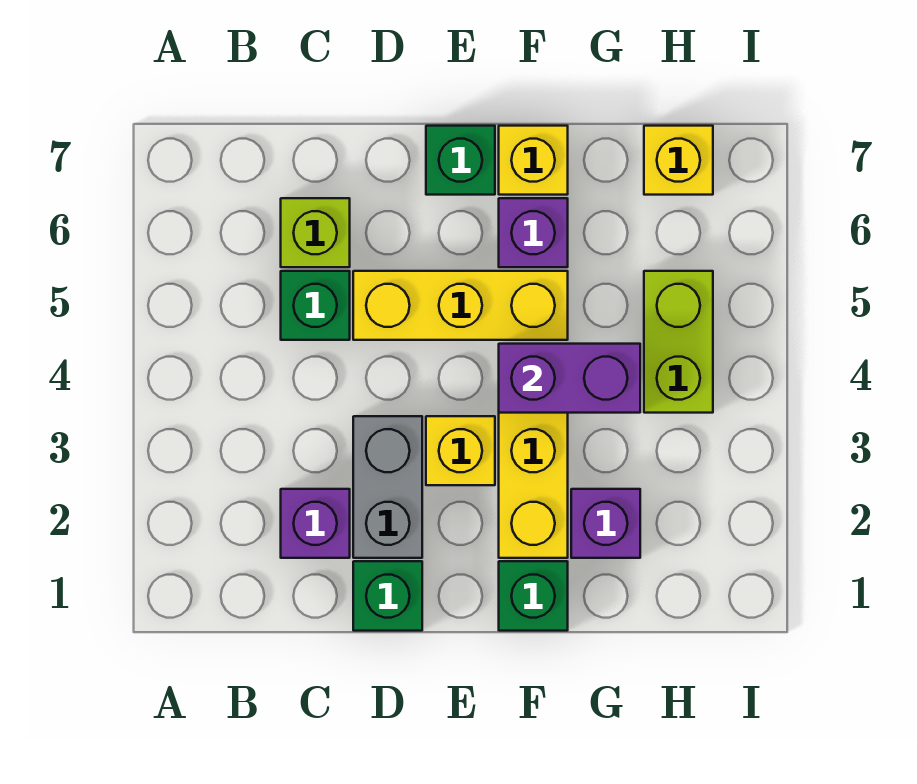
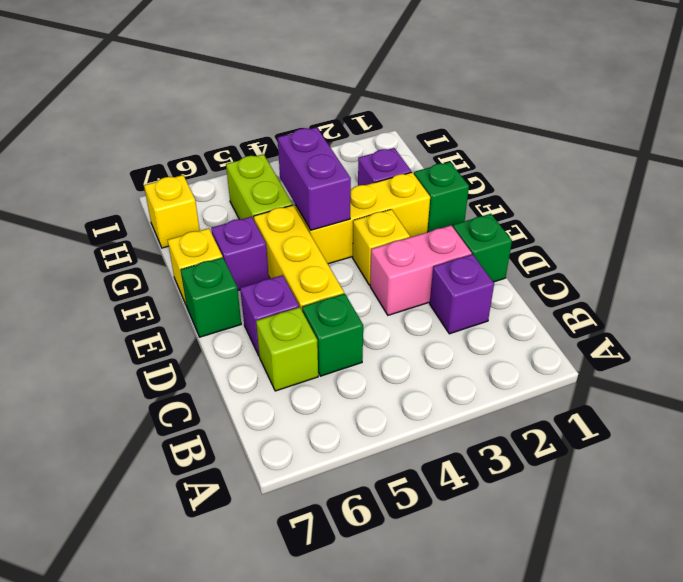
grey brick D2:D3 level 1 -> pink brick D2:D3 level 1
none -> purple brick D6 level 1
lime brick H4:H5 level 1 -> lime brick G5:H5 level 1

